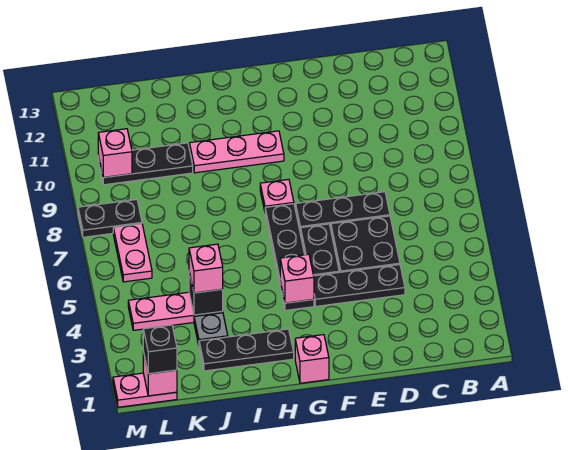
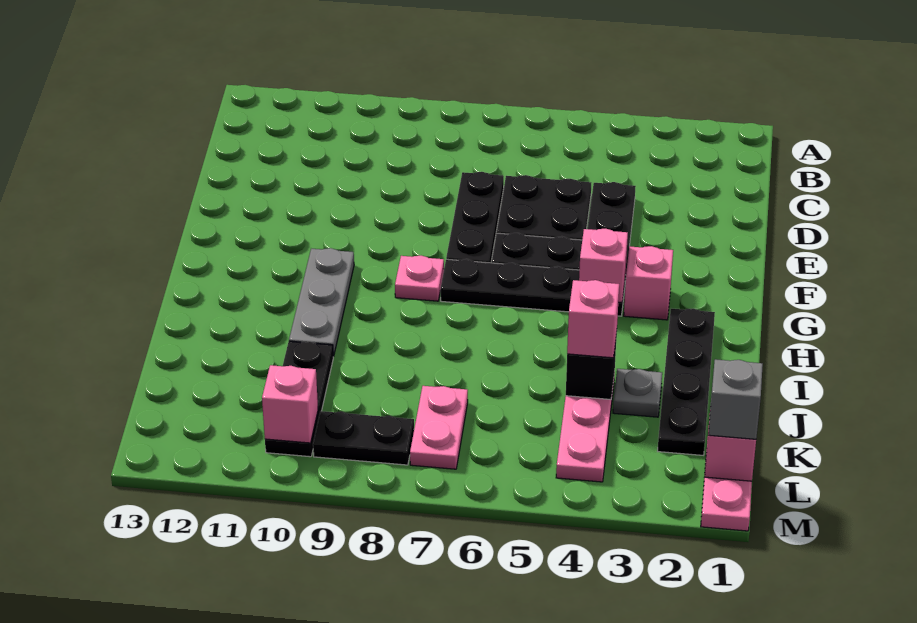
pink brick G1 level 1 -> pink brick G3 level 1
pink plate G10:I10 level 1 -> grey plate G10:I10 level 1
black plate H2:J2 level 1 -> black plate H2:K2 level 1
black brick L1 level 3 -> grey brick L1 level 3
pink plate L6:L7 level 1 -> pink plate K7:L7 level 1
black plate L8:M8 level 1 -> black plate L8:L9 level 1

